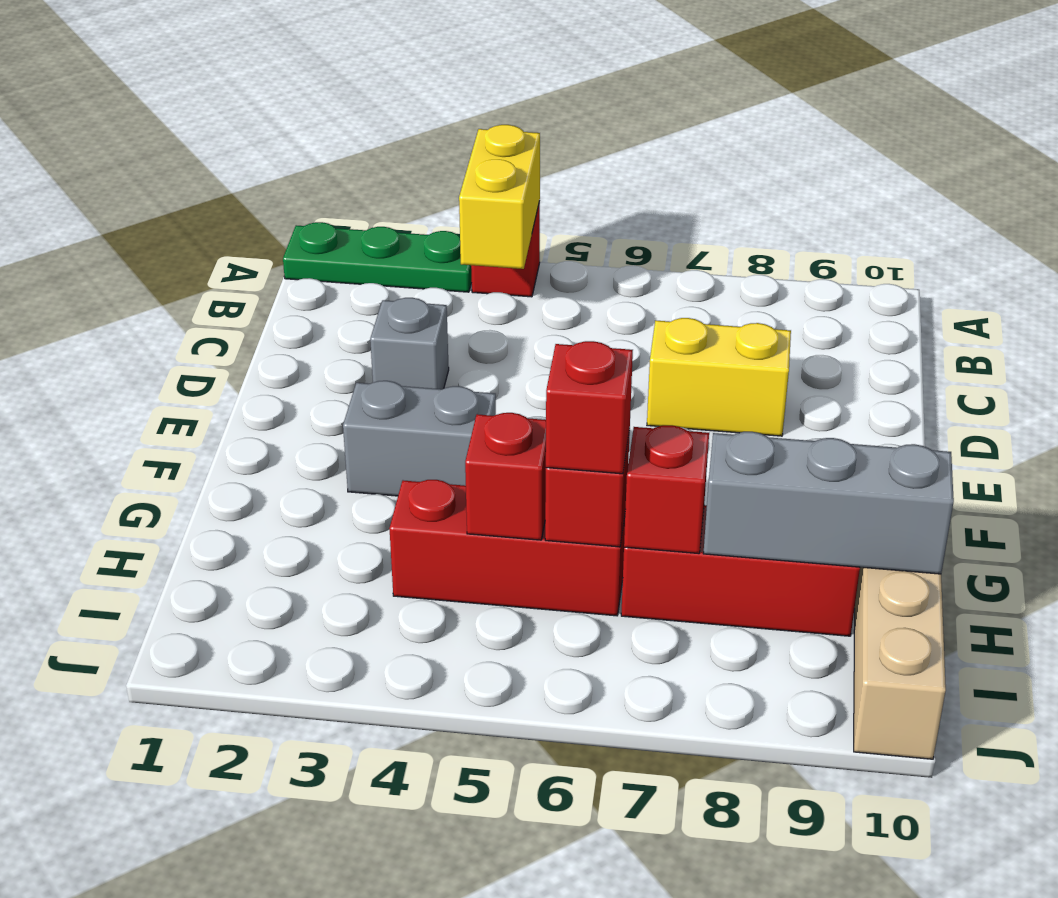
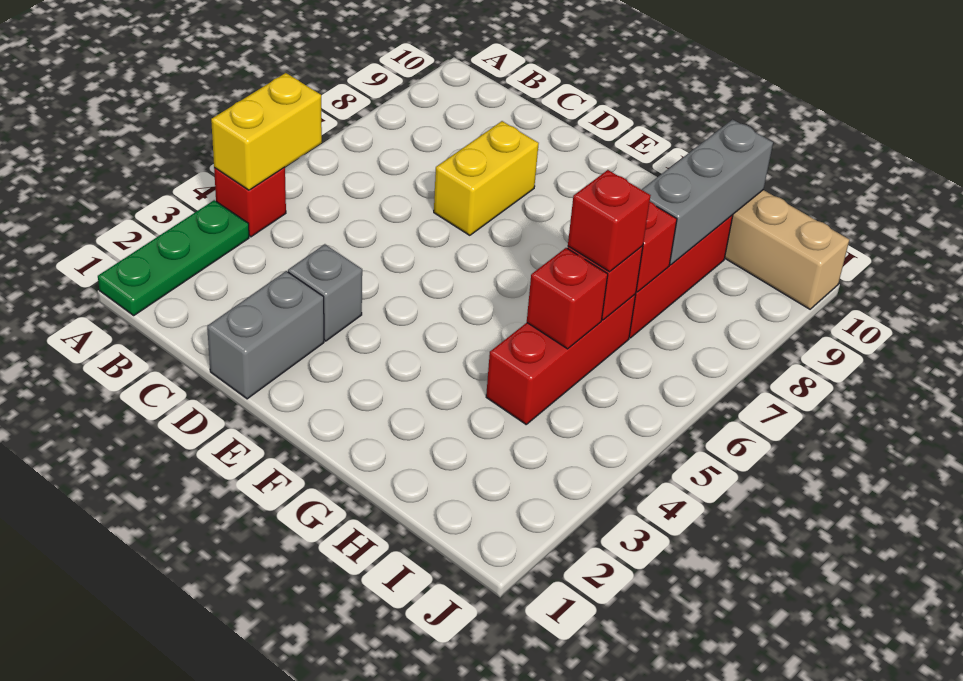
yellow brick A4:B4 level 2 -> yellow brick A4:A5 level 2
grey brick F3:F4 level 1 -> grey brick D1:D2 level 1

